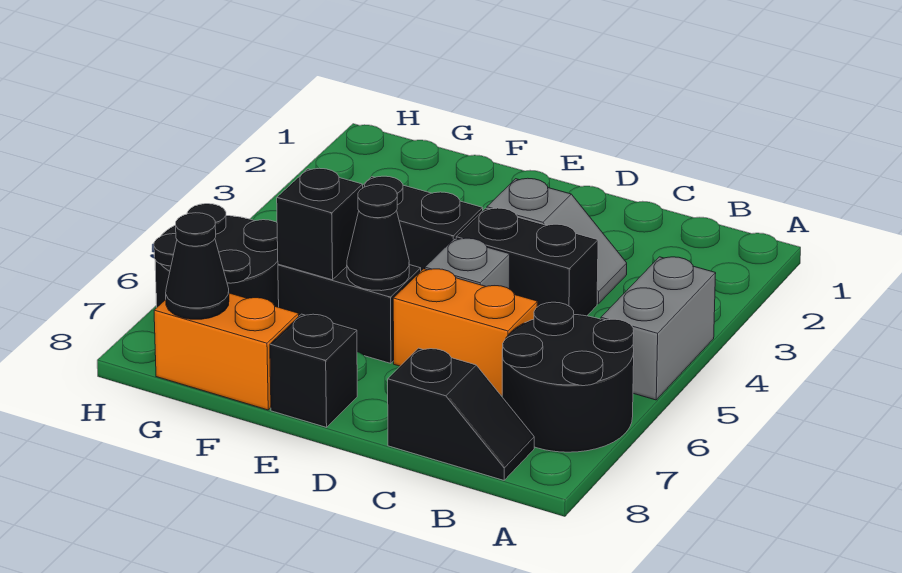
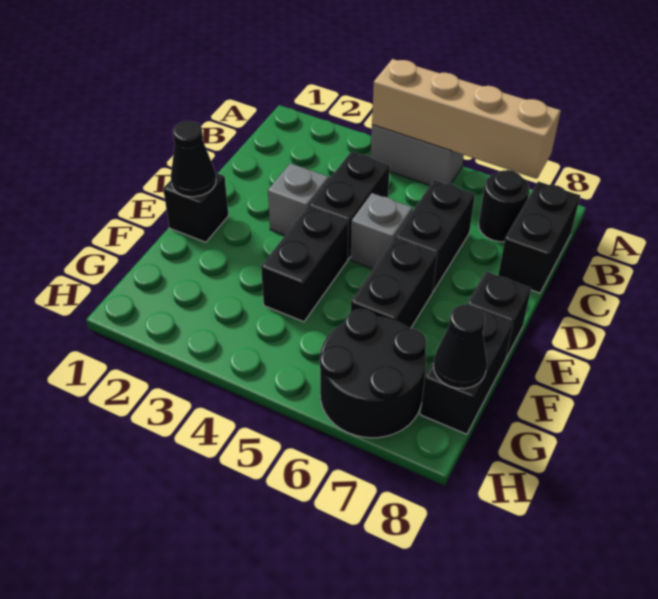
none -> tan brick A4:A7 level 2
black round brick A6:B7 level 1 -> black round brick B7 level 1
black slope B8:C8 level 1 top C -> black brick B8:C8 level 1
orange brick C6:D6 level 1 -> black brick C6:D6 level 1
black cone E6 level 2 -> black cone E1 level 2
black brick F6 level 2 -> black brick E1 level 1
orange brick F8:G8 level 1 -> black brick F8:G8 level 1

